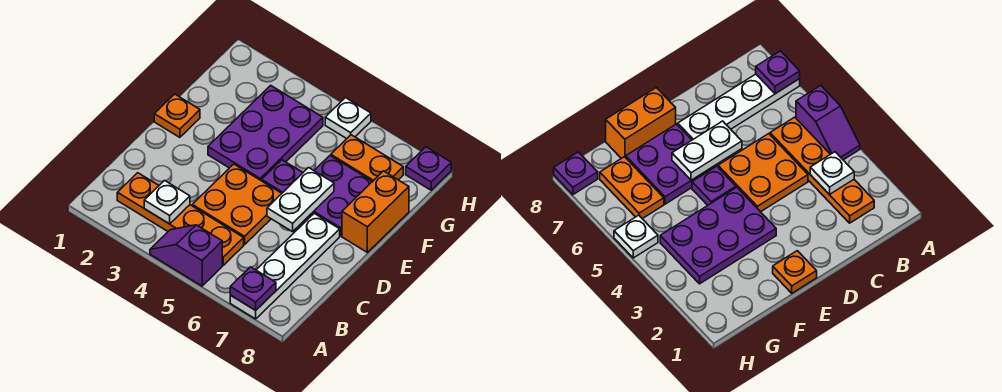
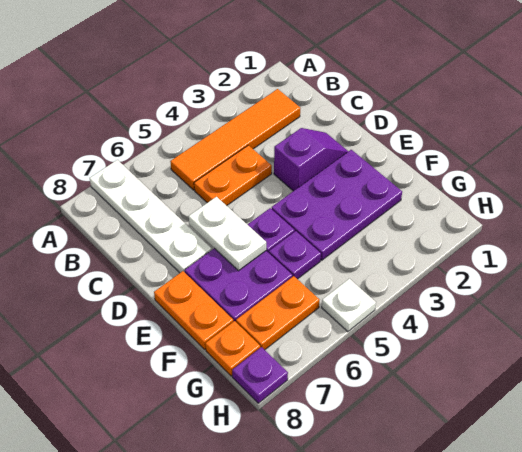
purple slope A4:A5 level 1 top 5 -> purple slope D2:D3 level 1 top 3
purple plate A7 level 2 -> purple plate F5 level 1
orange plate B2:B5 level 1 -> orange tile B2:B5 level 1
white plate B3 level 2 -> none
orange plate C4:D5 level 1 -> orange plate C4:C5 level 1
orange plate E1 level 1 -> orange plate G8 level 1
purple plate E3:G4 level 1 -> purple plate E2:F4 level 1
orange brick E8:F8 level 1 -> orange plate E8:F8 level 1

